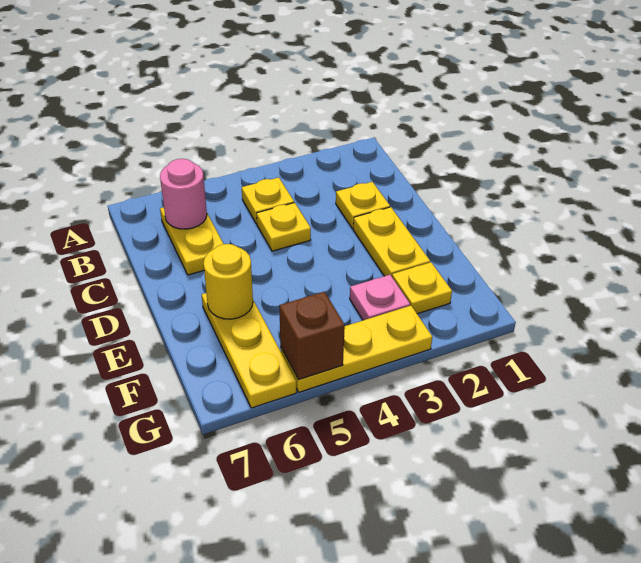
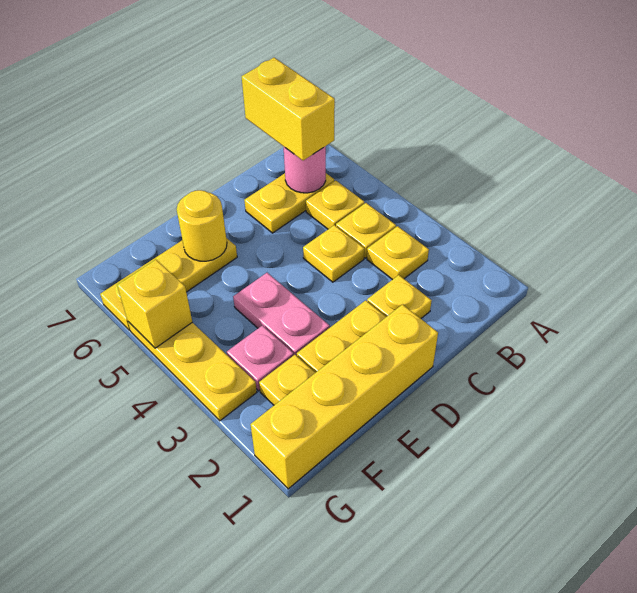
none -> yellow plate B3 level 1
none -> yellow plate B5 level 1
none -> yellow brick B6:B7 level 3
none -> yellow brick D1:G1 level 1
none -> pink plate E3:E4 level 1
brown brick G5 level 2 -> yellow brick G5 level 2

